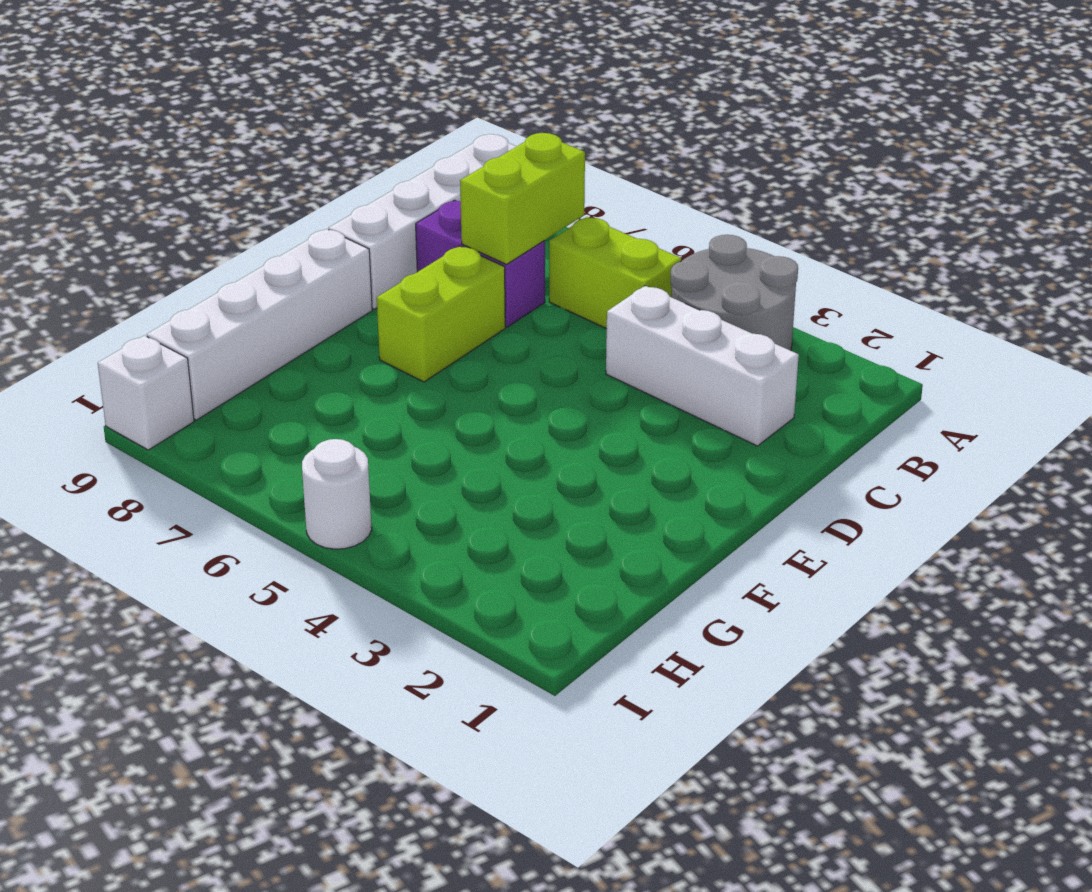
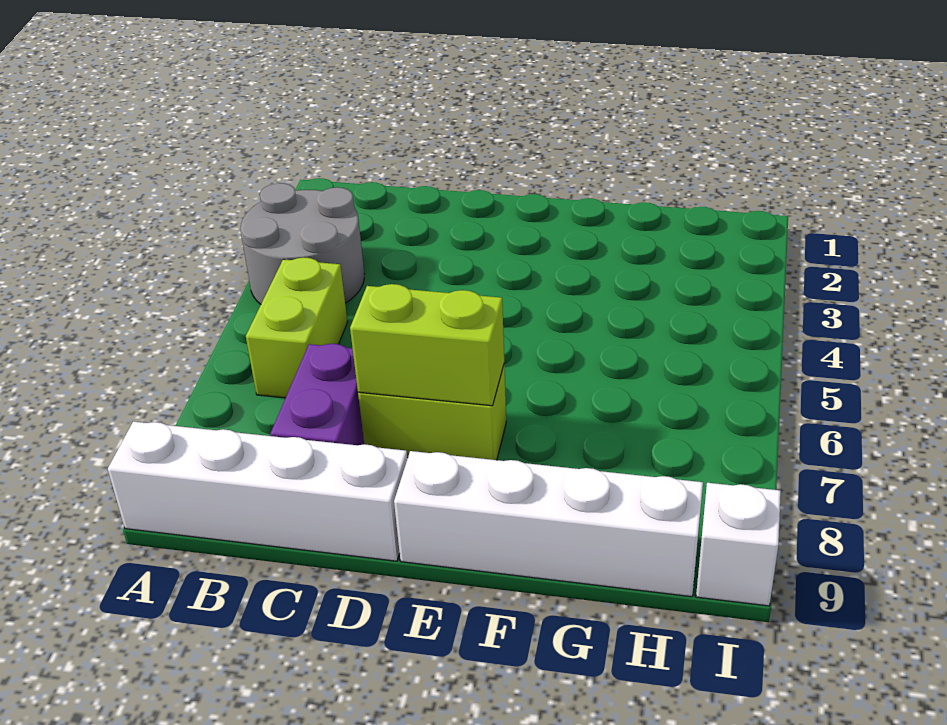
lime brick B7:C7 level 2 -> lime brick D7:E7 level 2
white brick C2:C4 level 1 -> none
white round brick I5 level 1 -> none

